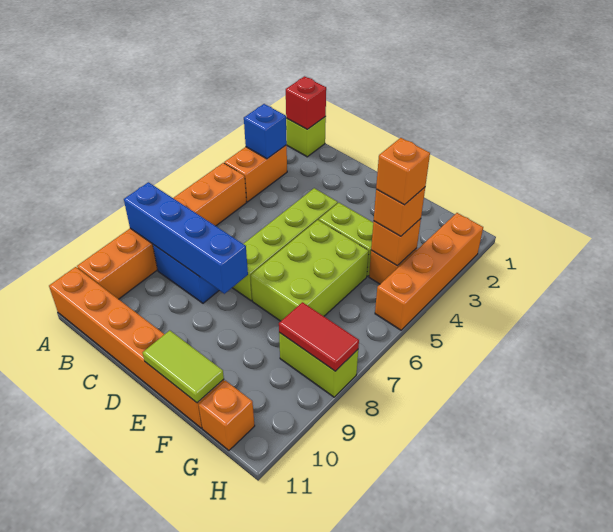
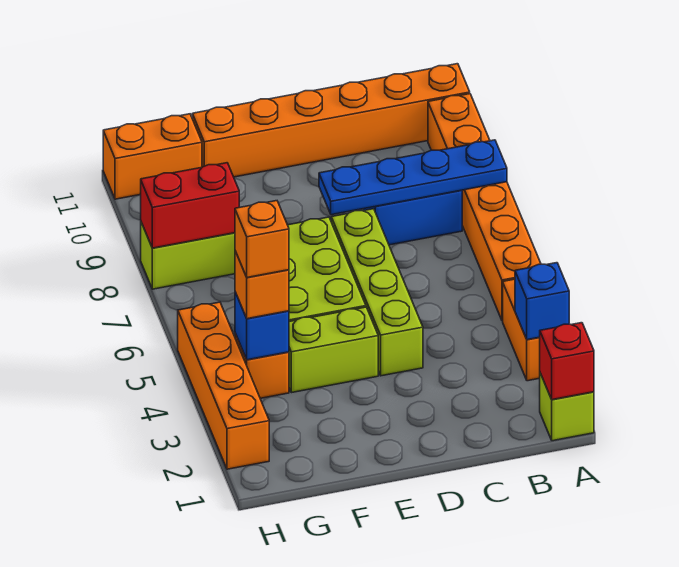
blue brick A8:D8 level 2 -> blue plate A8:D8 level 2
lime tile E11:F11 level 2 -> none
orange brick G4 level 2 -> blue brick G4 level 2
red tile G8:H8 level 2 -> red brick G8:H8 level 2
orange brick G11 level 1 -> orange brick G11:H11 level 1

